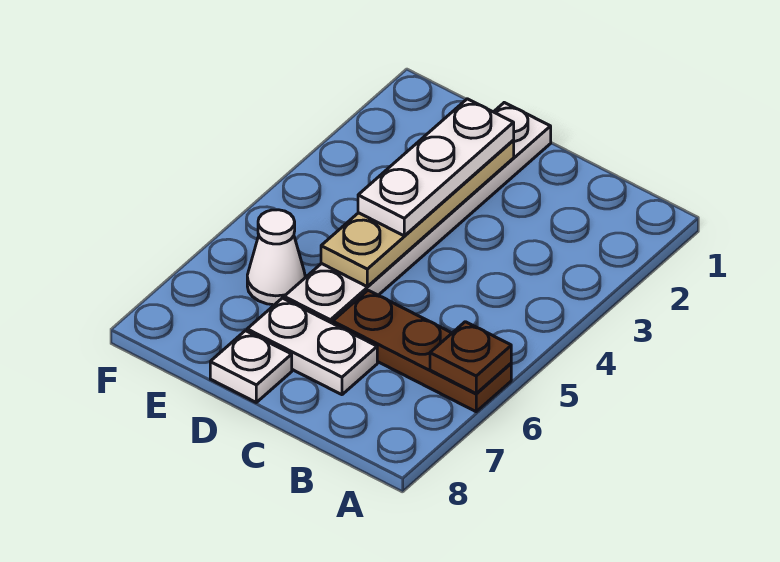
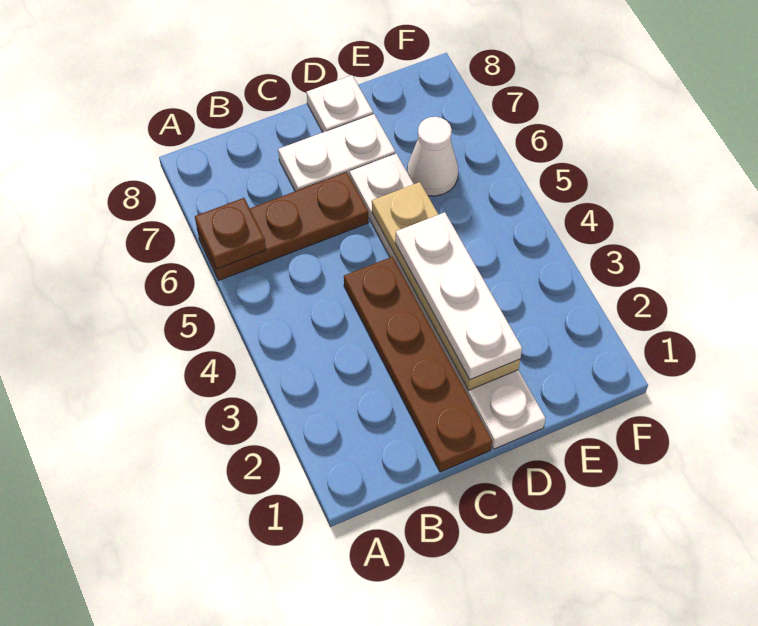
none -> brown plate C1:C4 level 1

